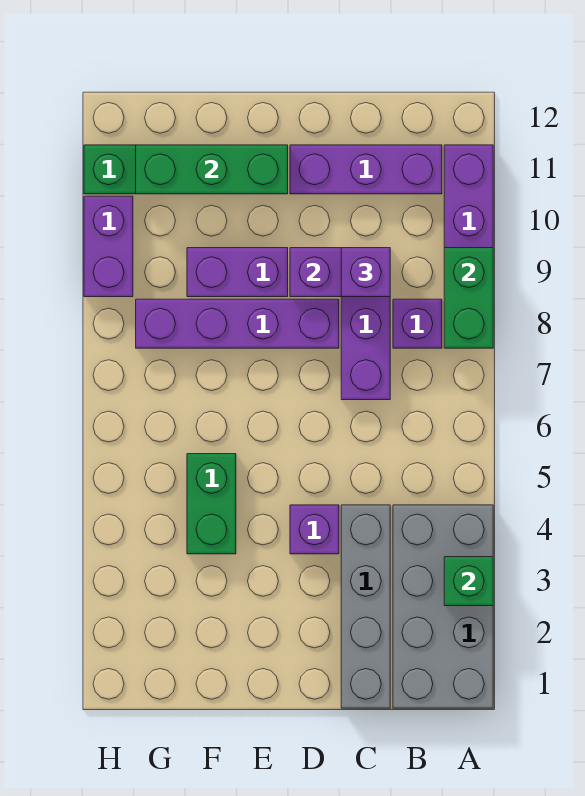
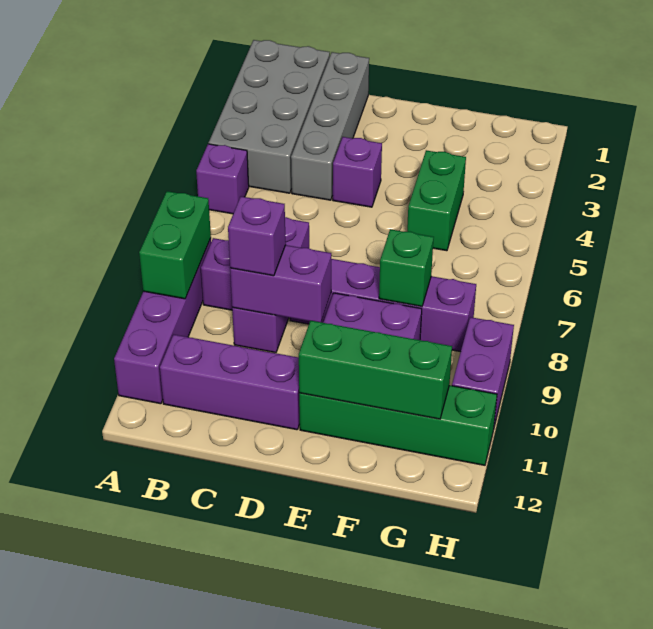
green brick A3 level 2 -> green brick F8 level 2
none -> purple brick A5 level 1

